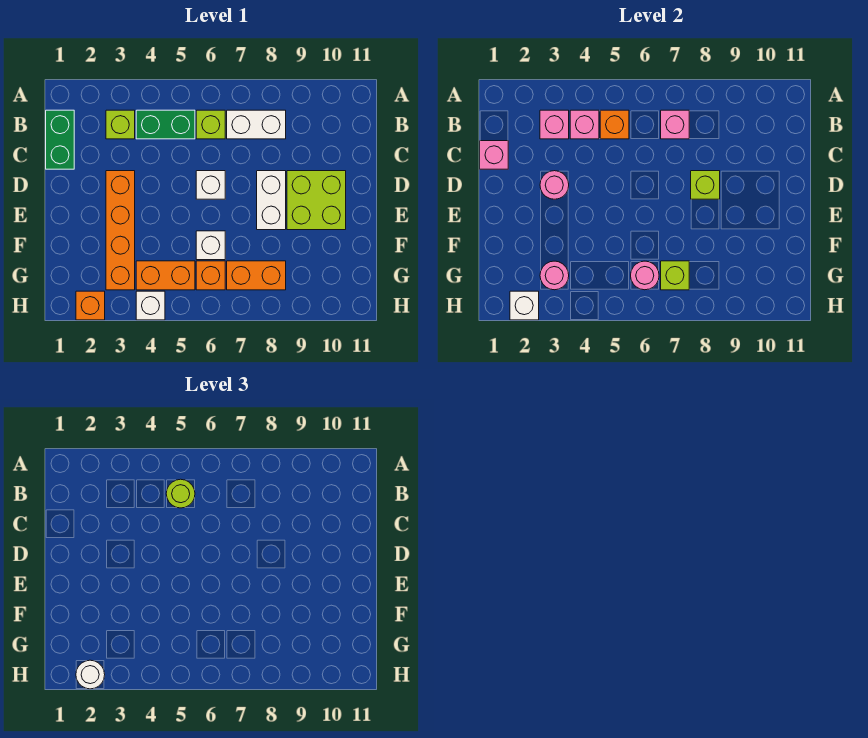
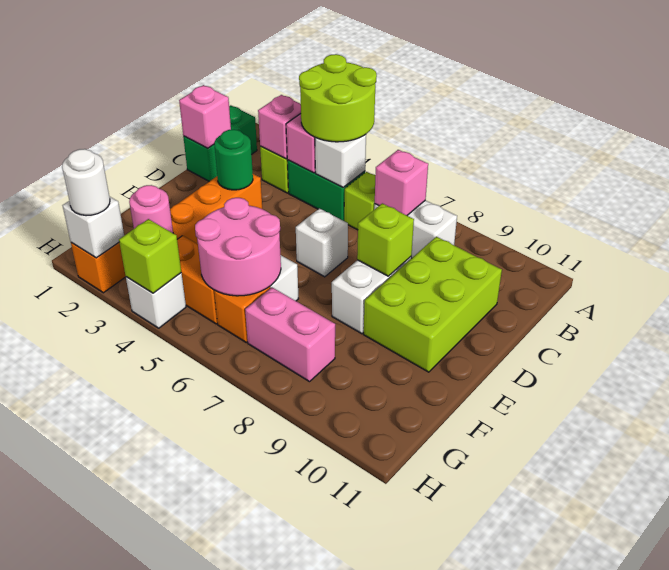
orange brick B5 level 2 -> white brick B5 level 2
lime round brick B5 level 3 -> lime round brick A4:B5 level 3
pink round brick D3 level 2 -> green round brick D3 level 2
lime brick D9:E10 level 1 -> lime brick C9:E10 level 1
pink round brick G6 level 2 -> pink round brick F5:G6 level 2
orange brick G7:G8 level 1 -> pink brick G7:G8 level 1
lime brick G7 level 2 -> lime brick H4 level 2

